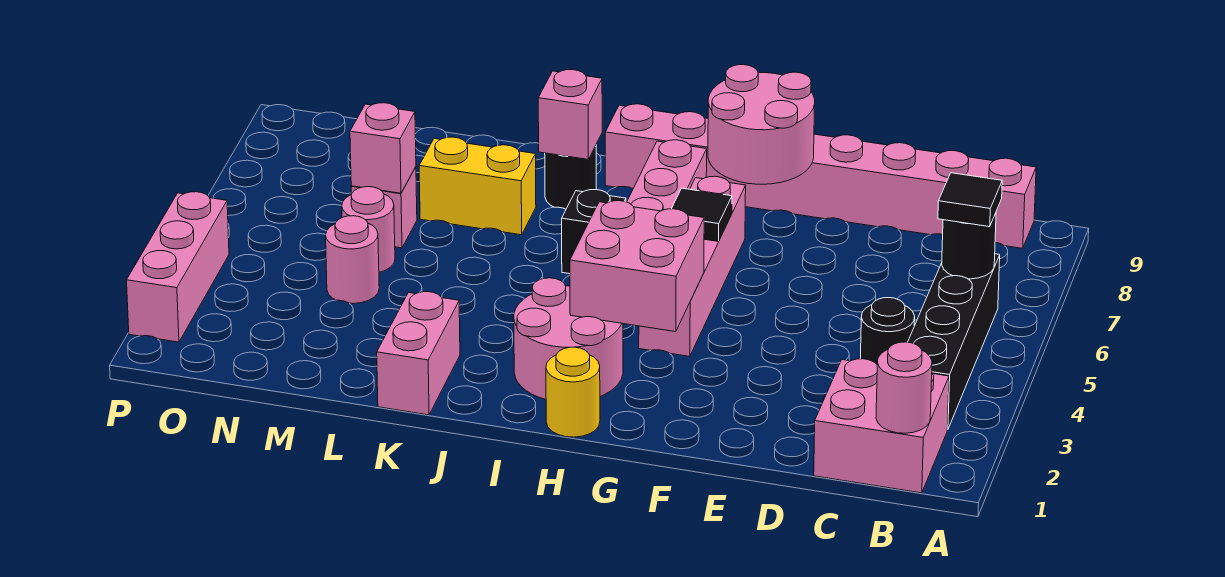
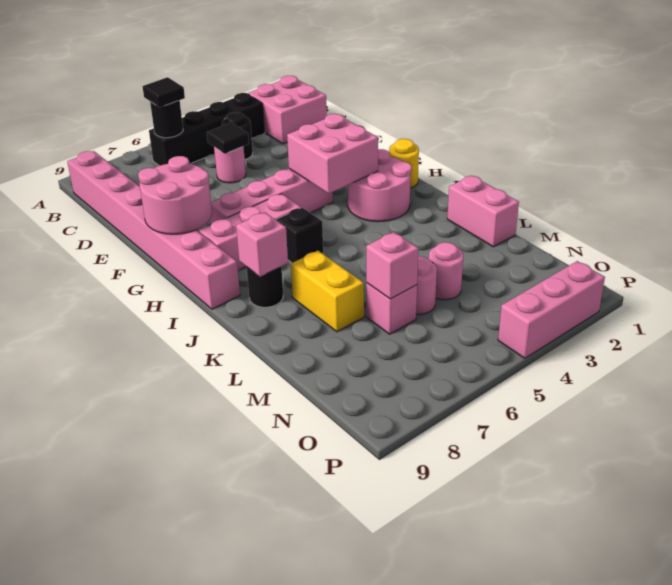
pink round brick B1 level 2 -> pink round brick D5 level 1
black tile G6 level 2 -> black tile D5 level 2
pink brick K1:K2 level 1 -> pink brick K1:L1 level 1

